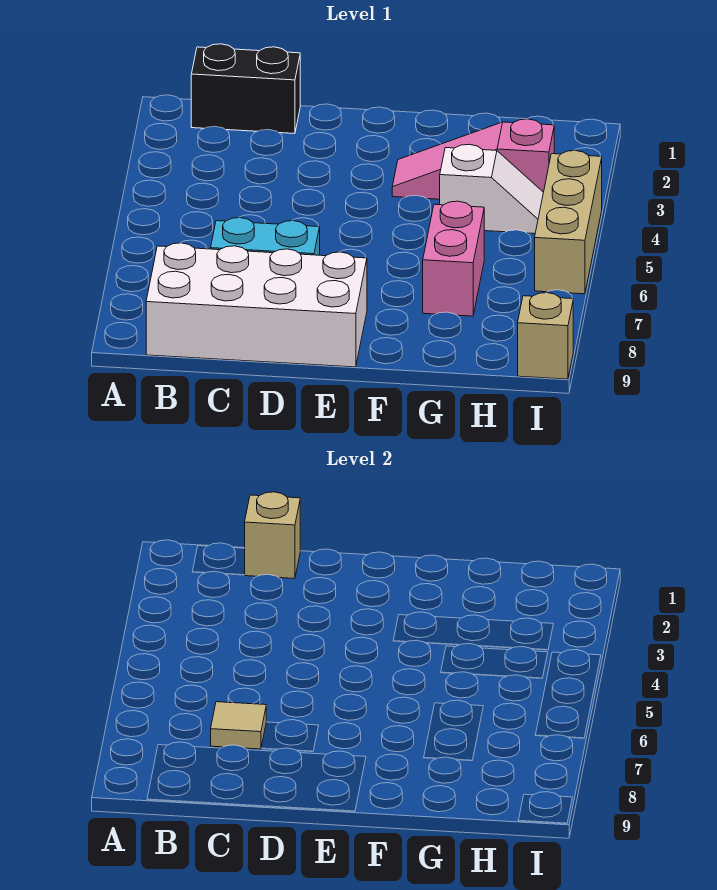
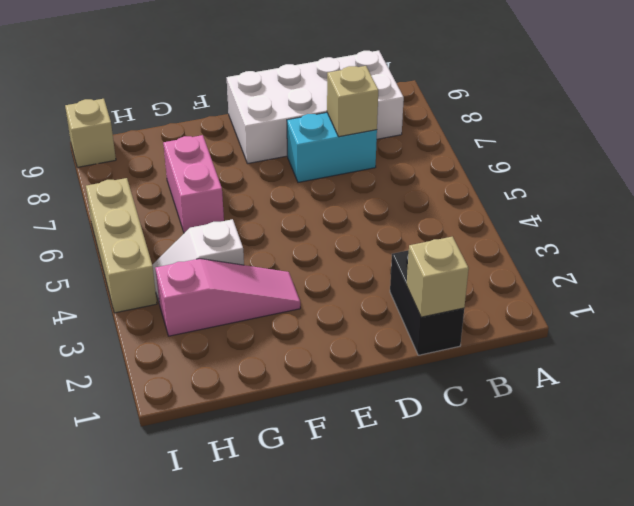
black brick B1:C1 level 1 -> black brick C1:C2 level 1
tan tile C7 level 2 -> tan brick C7 level 2

